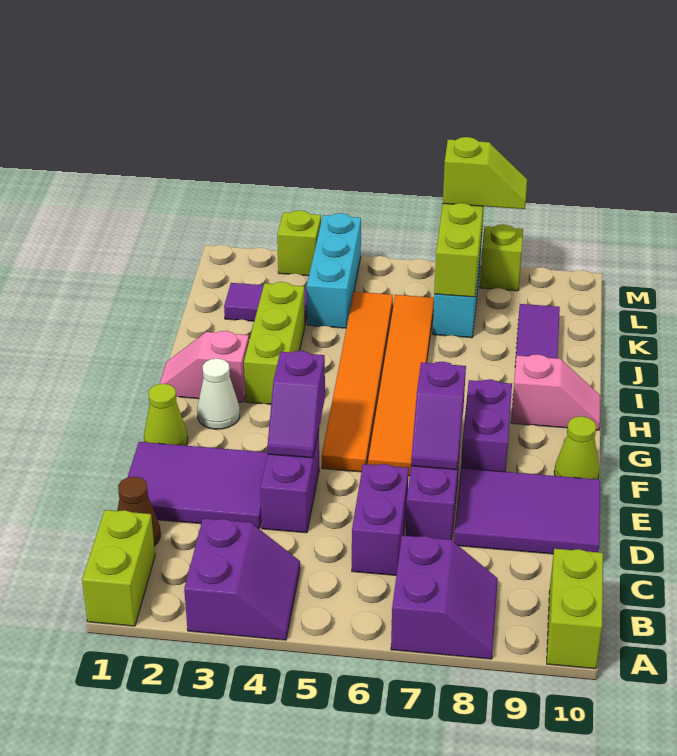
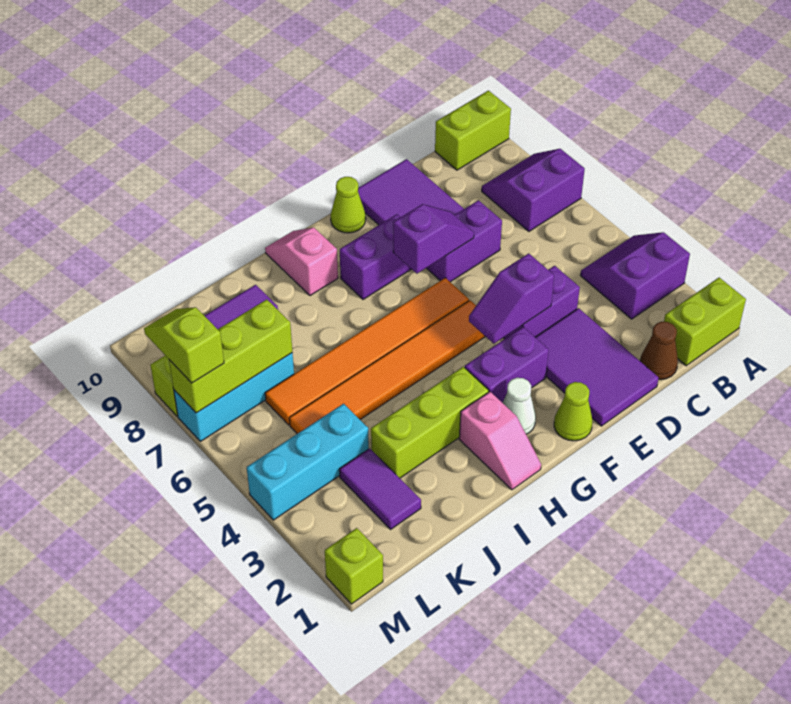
purple brick C6:D6 level 1 -> purple brick F3:G3 level 1
purple slope E4:F4 level 2 top F -> purple slope E4:F4 level 2 top E
lime brick M3 level 1 -> lime brick M1 level 1

